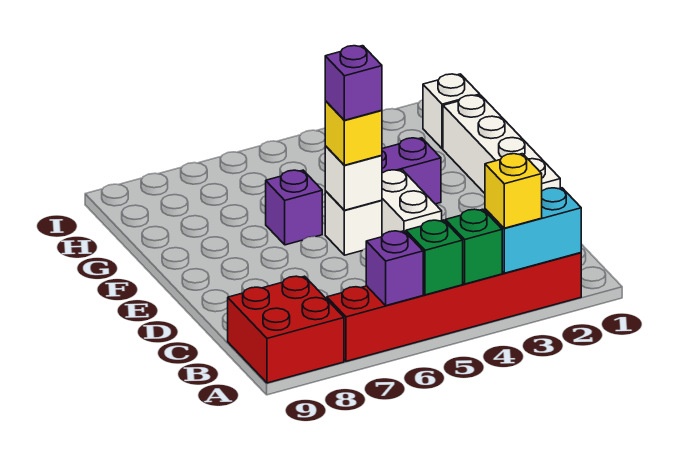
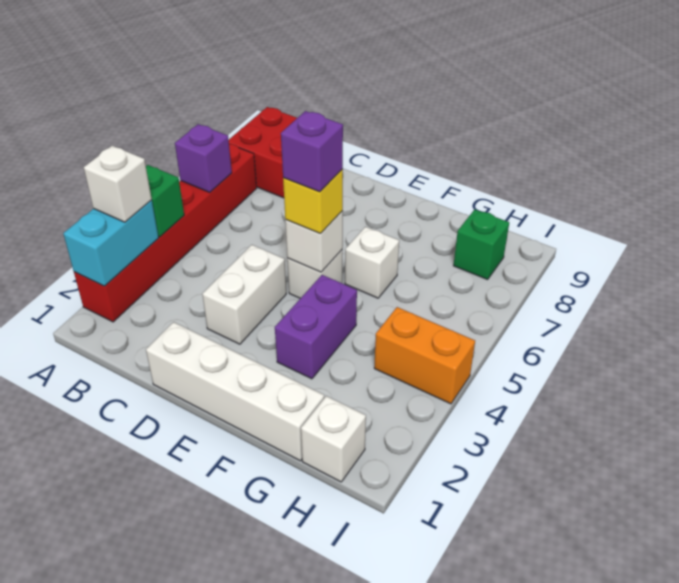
yellow brick A3 level 3 -> white brick A3 level 3
green brick A5 level 2 -> green brick H8 level 1
white brick D4:E4 level 1 -> white brick D3:D4 level 1
purple brick F6 level 1 -> white brick F6 level 1
none -> orange brick H4:I4 level 1

